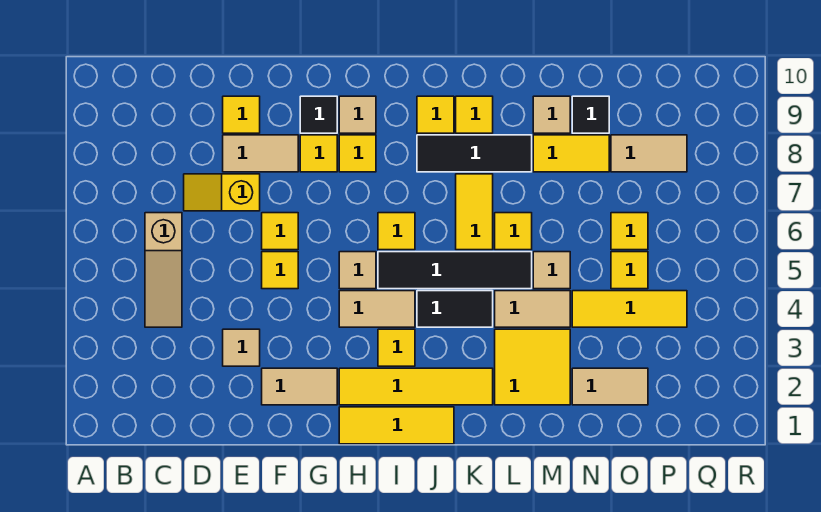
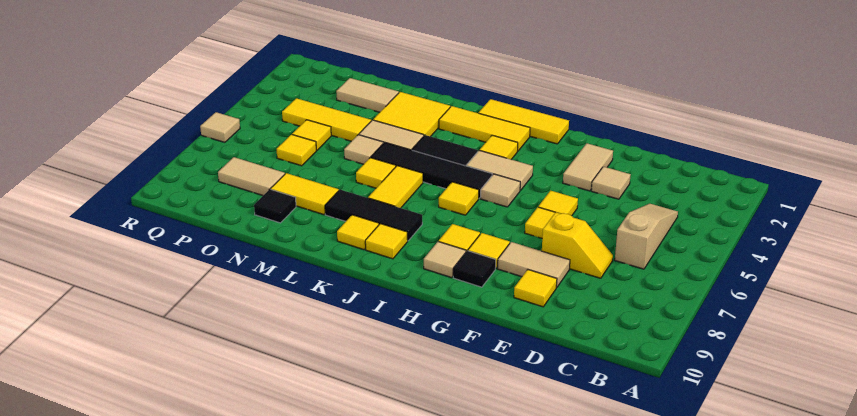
tan tile F2:G2 level 1 -> tan tile F2:F3 level 1
yellow tile H2:K2 level 1 -> yellow tile I2:K2 level 1
tan tile M9 level 1 -> tan tile R6 level 1

